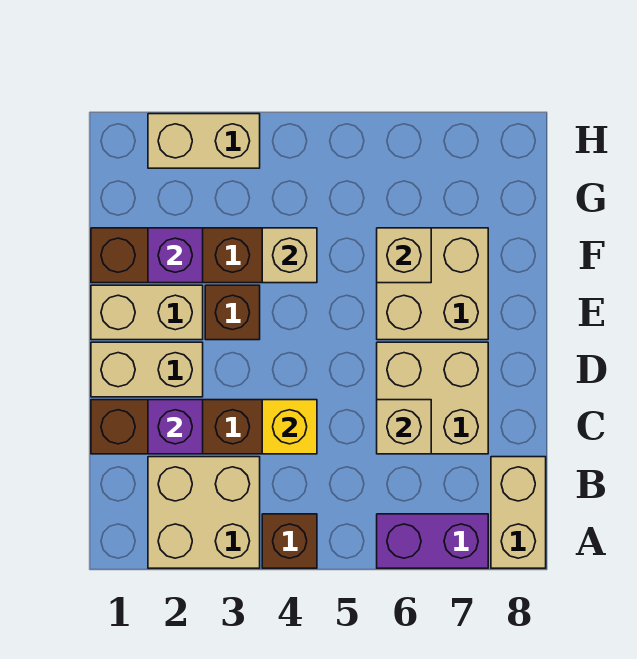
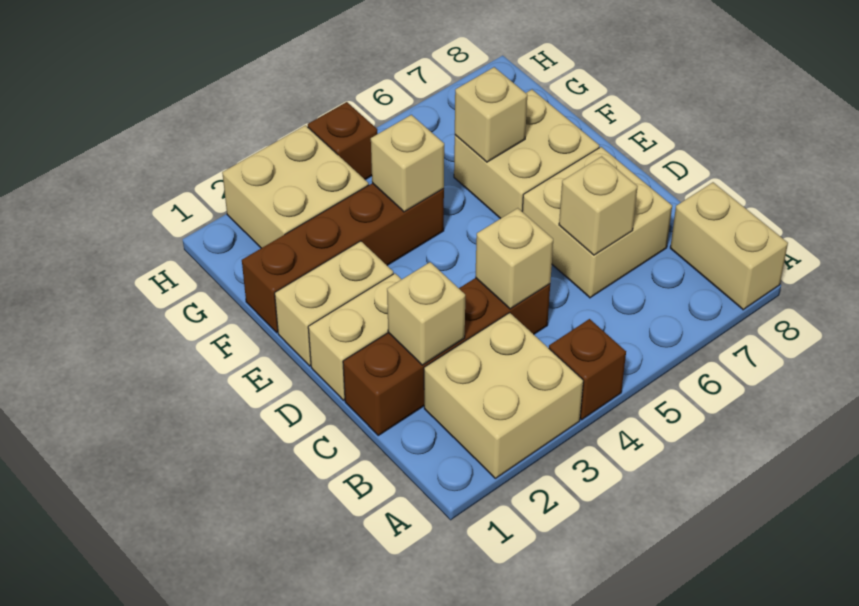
purple brick A6:A7 level 1 -> none
purple brick C2 level 2 -> tan brick C2 level 2
yellow brick C4 level 2 -> tan brick C4 level 2
brown brick E3 level 1 -> brown brick H4 level 1
purple brick F2 level 2 -> none
tan brick H2:H3 level 1 -> tan brick G2:H3 level 1

